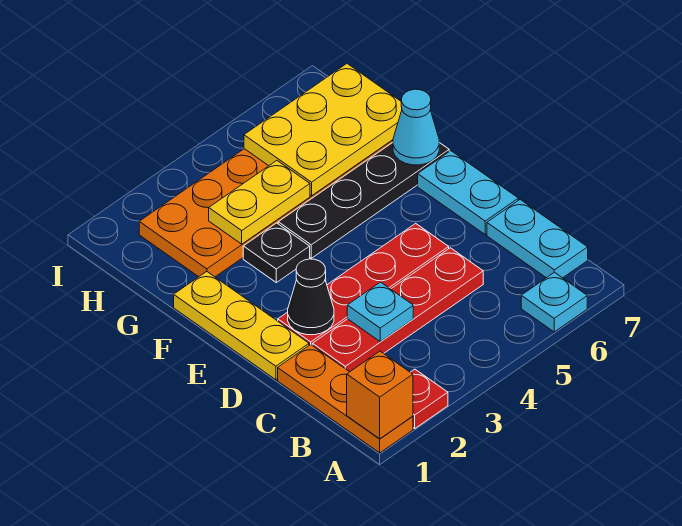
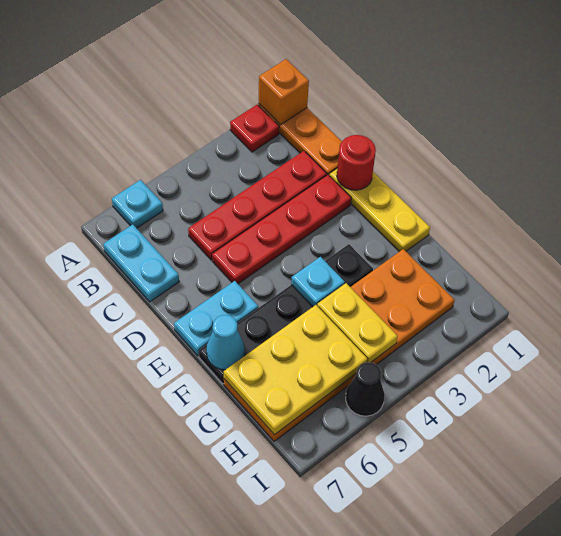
cyan plate C3 level 2 -> cyan plate F4 level 2
none -> red round brick D1 level 2
black cone D2 level 2 -> black cone I5 level 1
cyan plate D7:E7 level 1 -> cyan plate E6:E7 level 1
yellow plate G3:G4 level 2 -> yellow plate G4:H4 level 2

